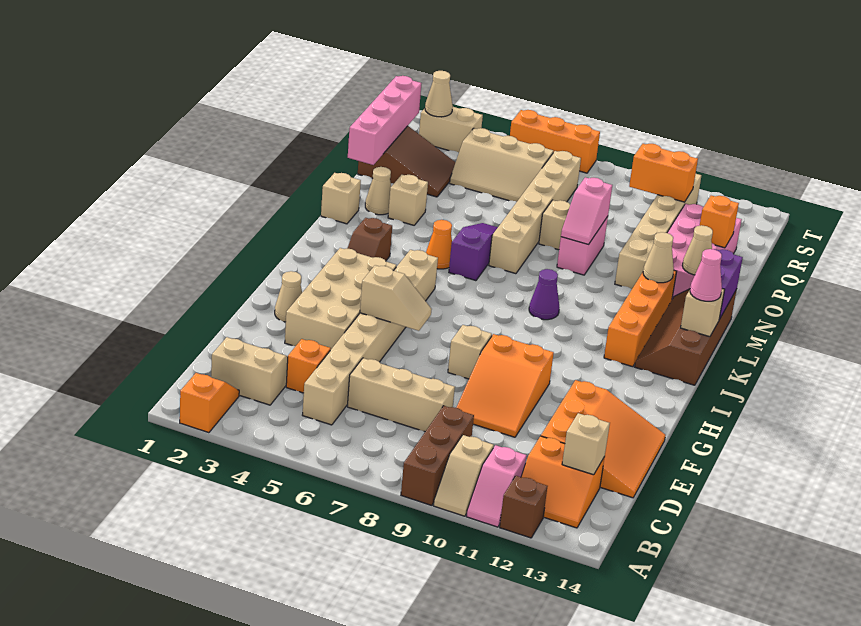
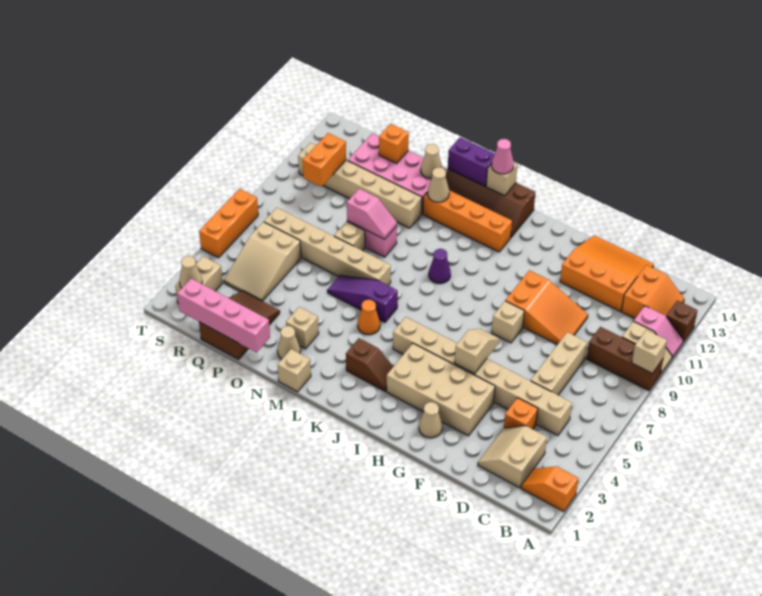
tan brick C13 level 2 -> tan brick A9 level 2
tan slope Q4:R6 level 1 top R -> tan slope Q4:R6 level 1 top 6

